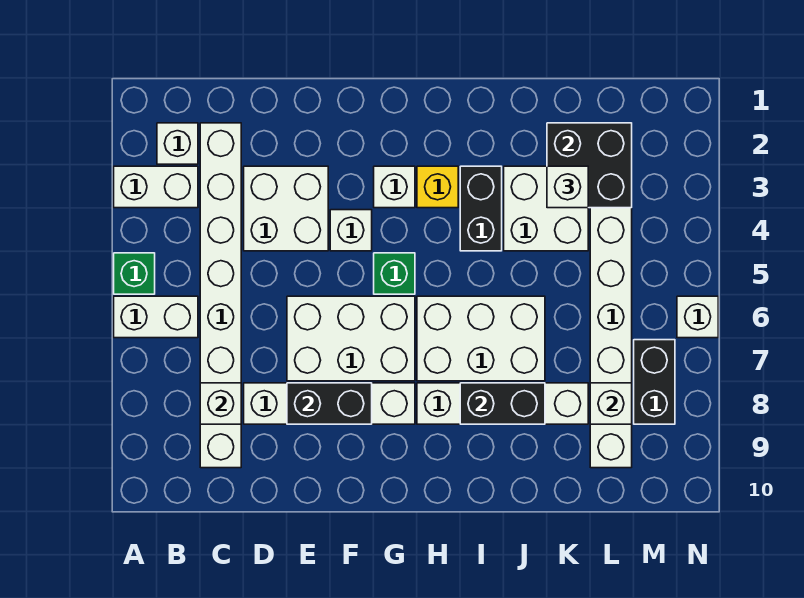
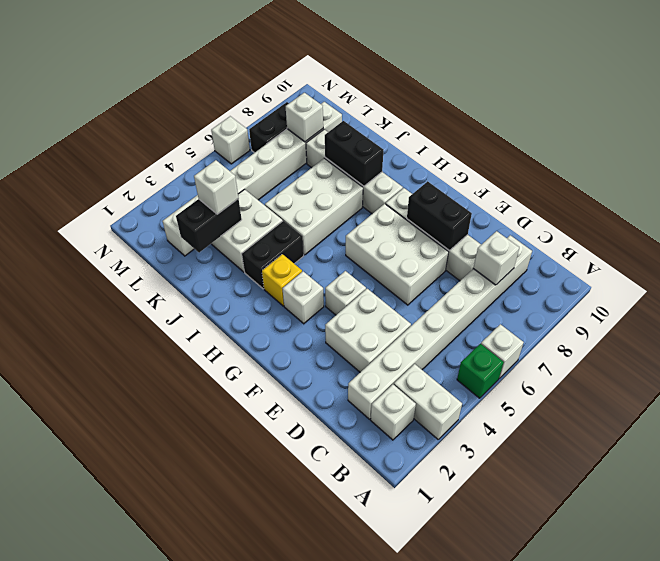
white brick A6:B6 level 1 -> white brick A6 level 1
green brick G5 level 1 -> none
white brick H6:J7 level 1 -> white brick I5:J7 level 1
black brick K2:L3 level 2 -> black brick K2:K3 level 2

